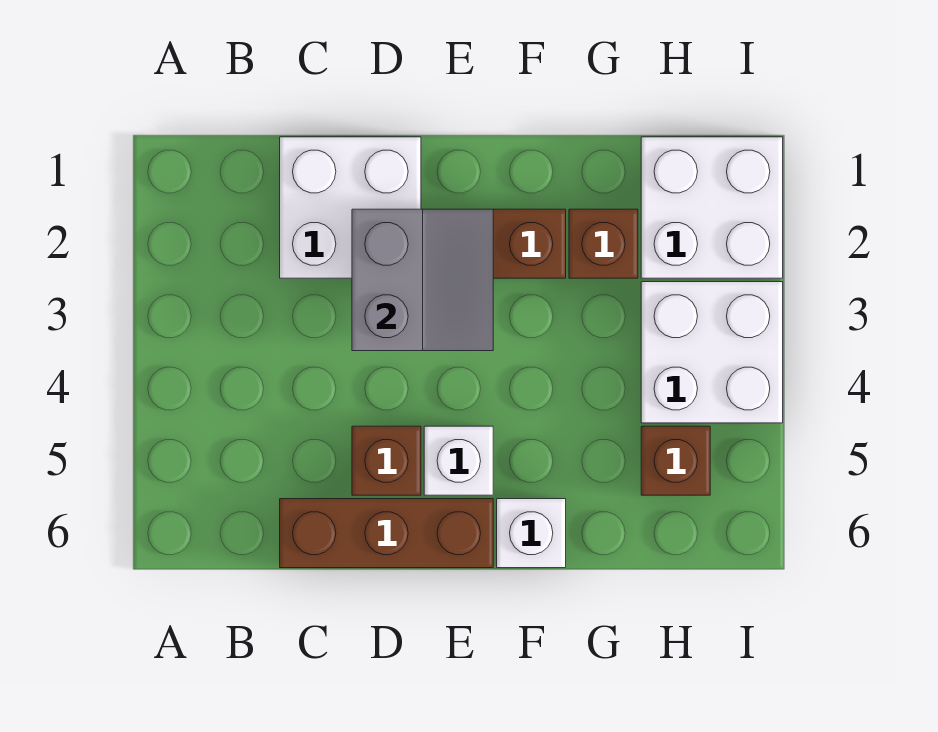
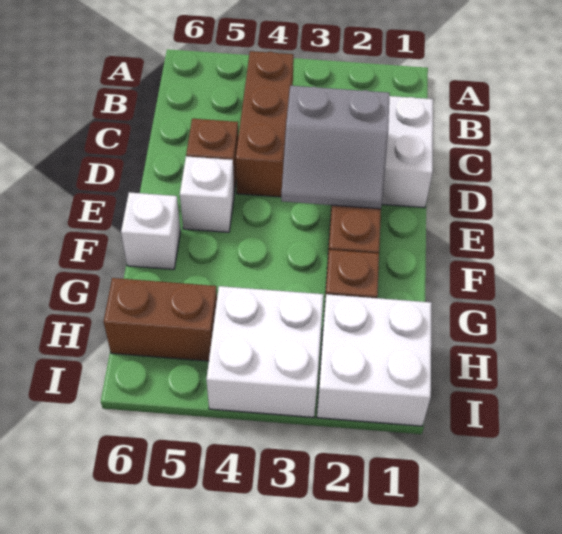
brown brick C6:E6 level 1 -> brown brick B4:D4 level 1
brown brick H5 level 1 -> brown brick H5:H6 level 1

